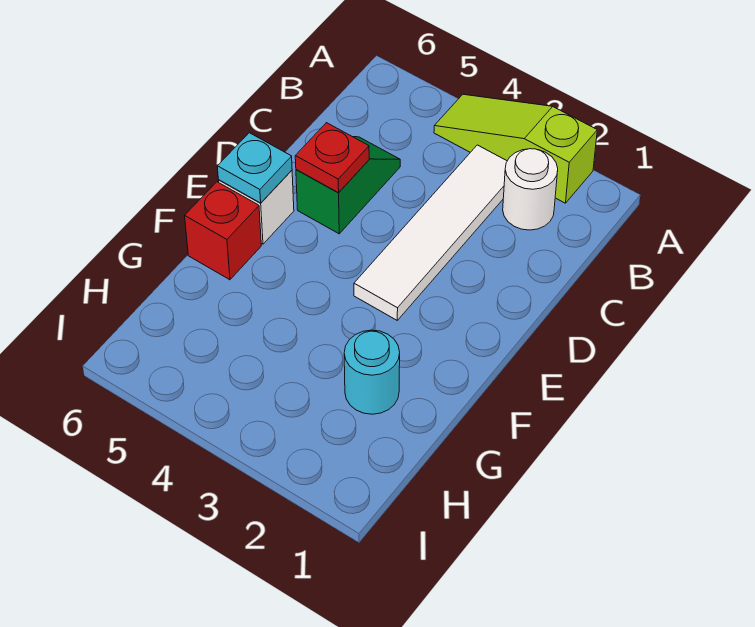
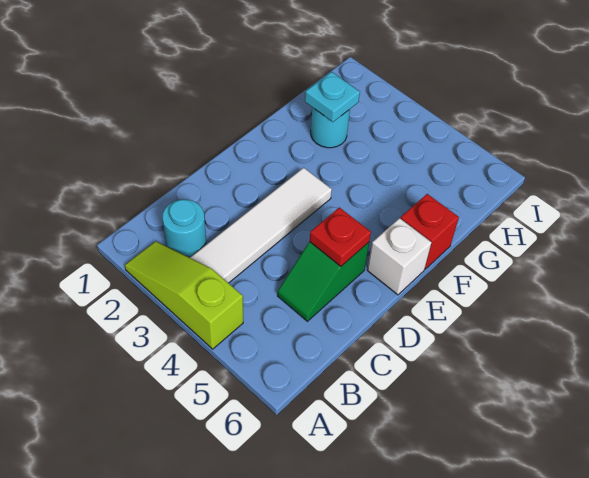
lime slope A2:A4 level 1 top 2 -> lime slope A2:A4 level 1 top 4
white round brick B2 level 1 -> cyan round brick B2 level 1
cyan plate E6 level 2 -> cyan plate G2 level 2

